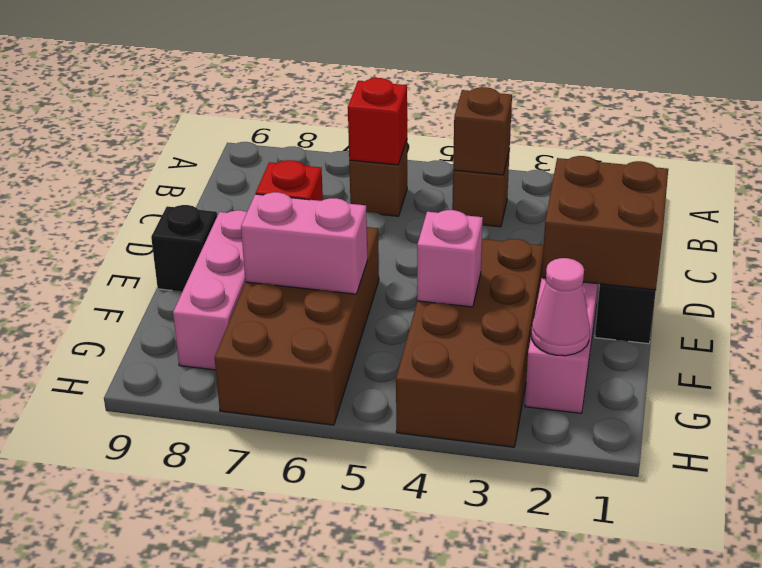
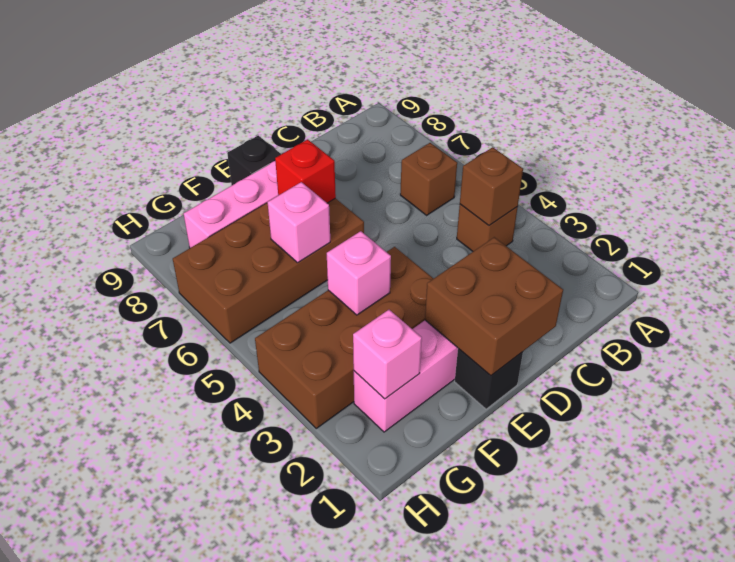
red brick B6 level 2 -> none
pink brick F6:F7 level 2 -> pink brick F6 level 2
pink cone G2 level 2 -> pink brick G2 level 2

